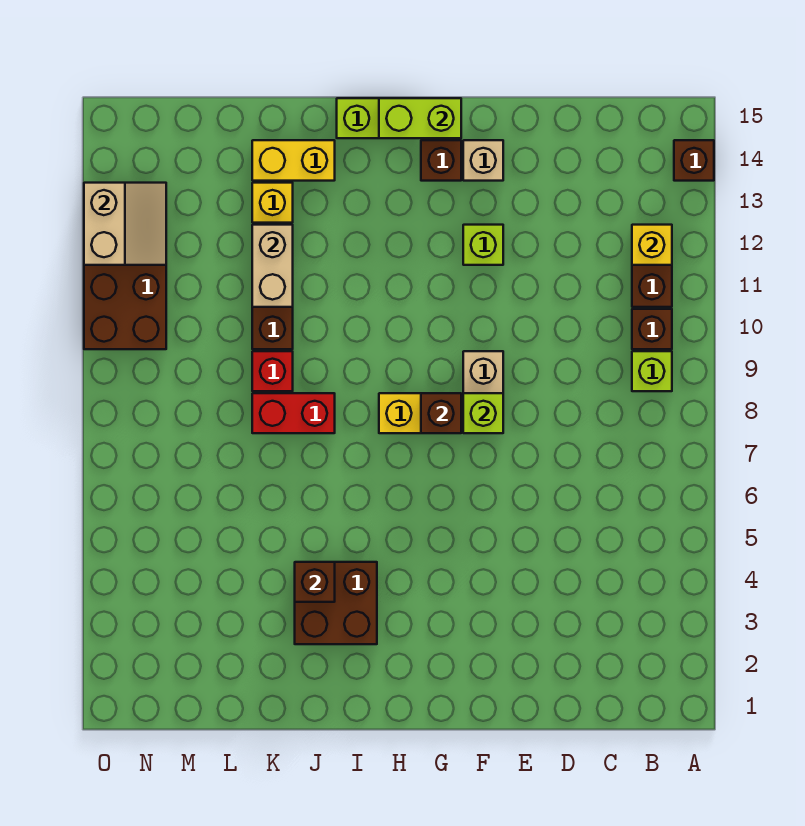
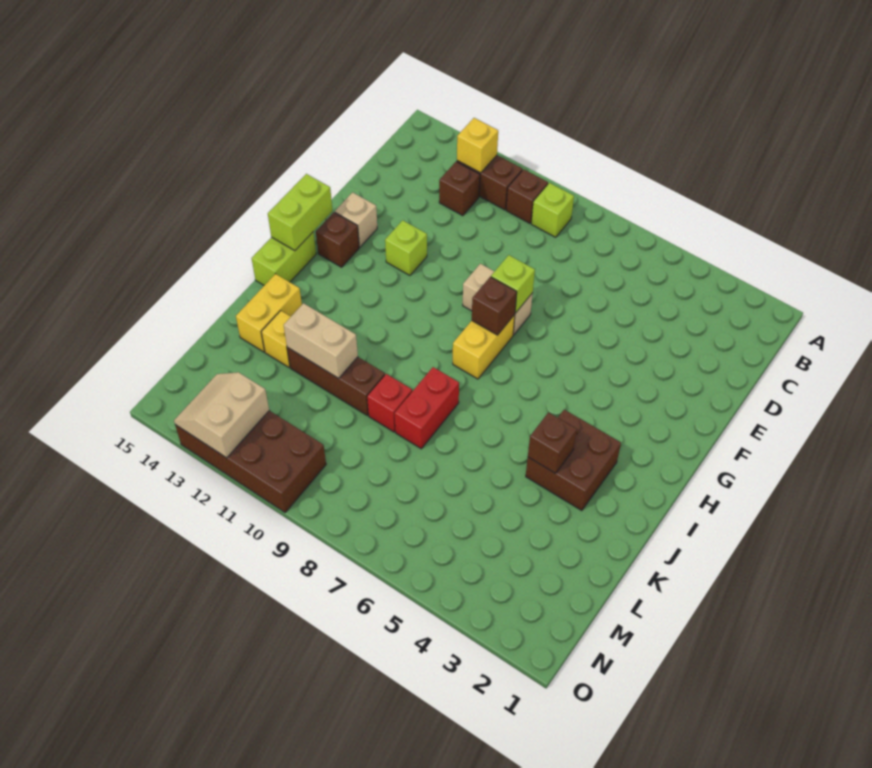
brown brick A14 level 1 -> brown brick C12 level 1
tan slope N12:O13 level 2 top O -> tan slope N12:O13 level 2 top 12

